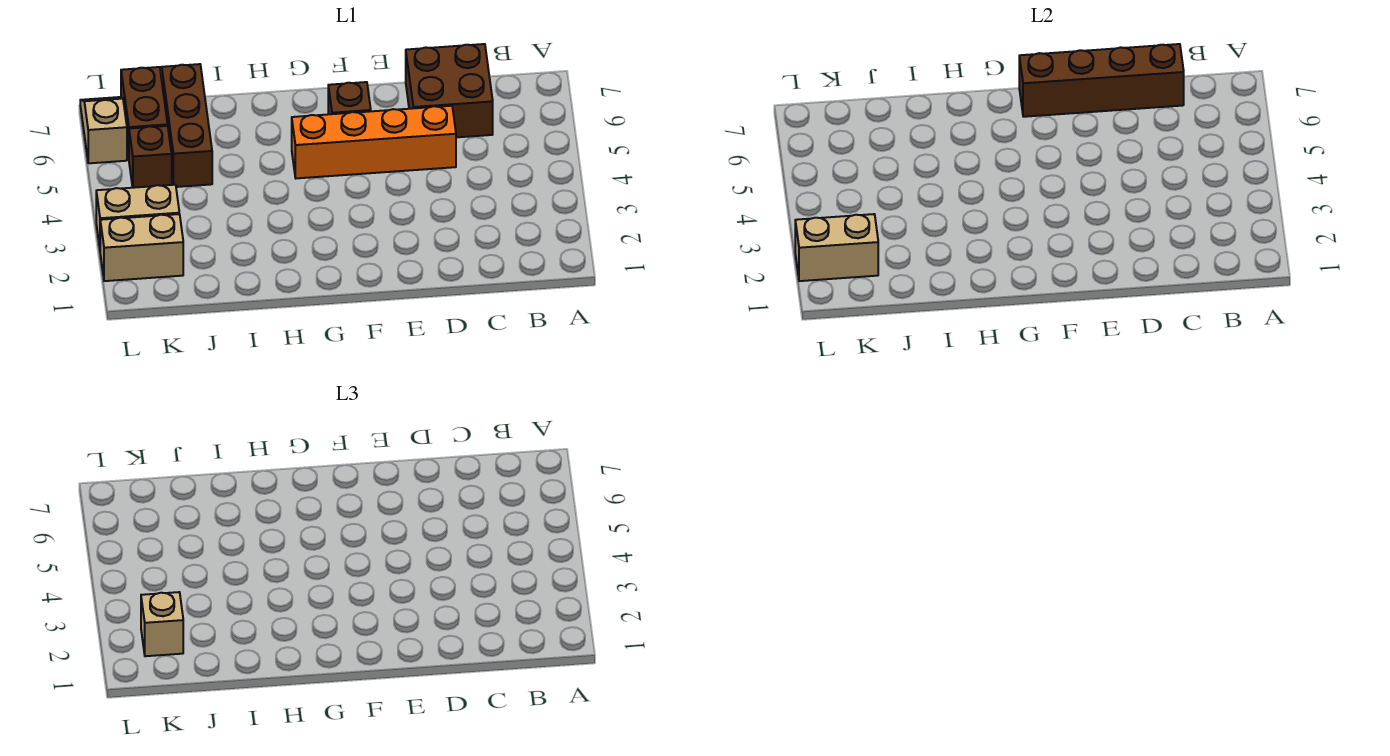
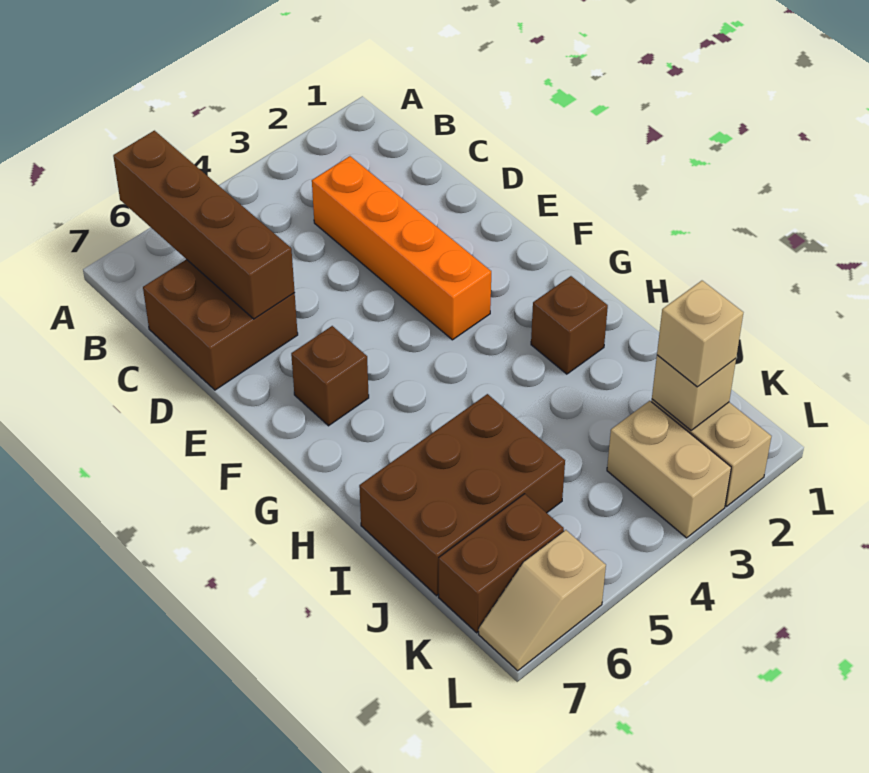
brown brick C7:F7 level 2 -> brown brick A6:D6 level 2
orange brick D5:G5 level 1 -> orange brick C3:F3 level 1
brown brick J5:J7 level 1 -> brown brick I5:J7 level 1
tan brick K2:L2 level 2 -> tan brick K2 level 2
brown brick K5 level 1 -> brown brick H2 level 1

